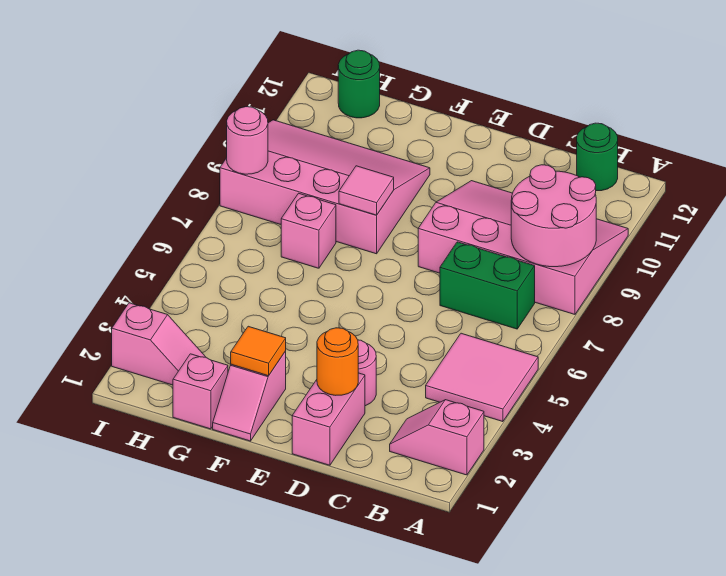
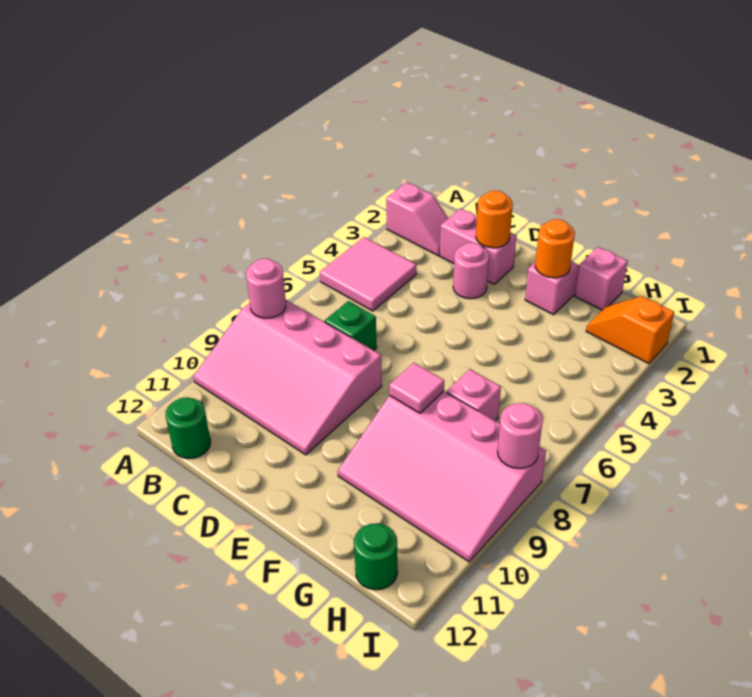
pink round brick A8:B9 level 2 -> pink round brick A8 level 2
green brick B7:C7 level 1 -> green brick C7 level 1
pink brick D1:D2 level 1 -> pink brick C2:D2 level 1
orange tile F2 level 2 -> orange round brick F2 level 2
pink slope H2:I2 level 1 top I -> orange slope H2:I2 level 1 top I

